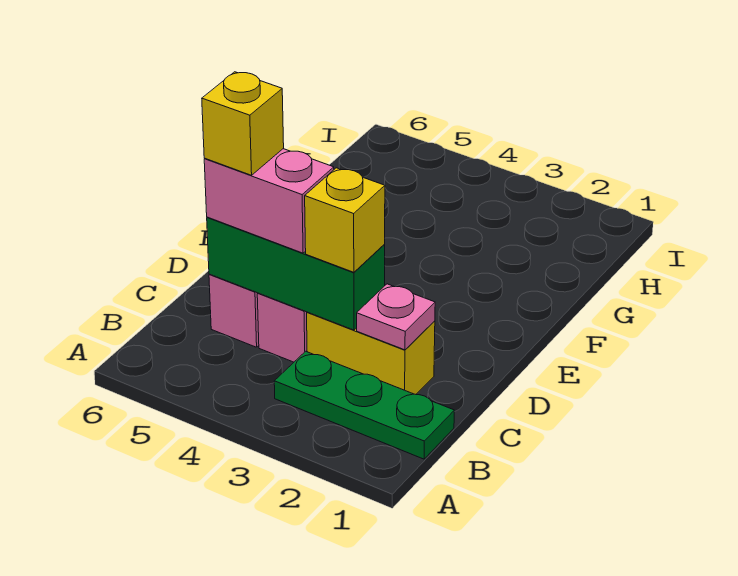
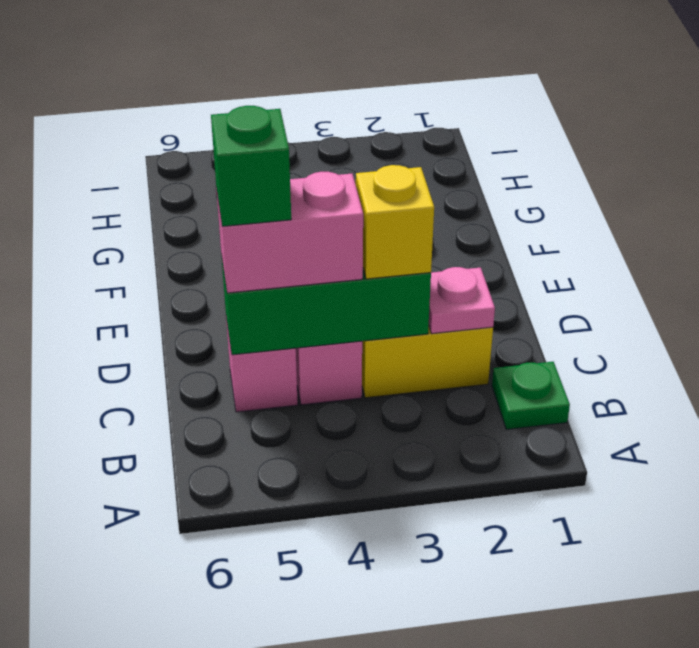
green plate B1:B3 level 1 -> green plate B1 level 1
yellow brick C5 level 4 -> green brick C5 level 4

